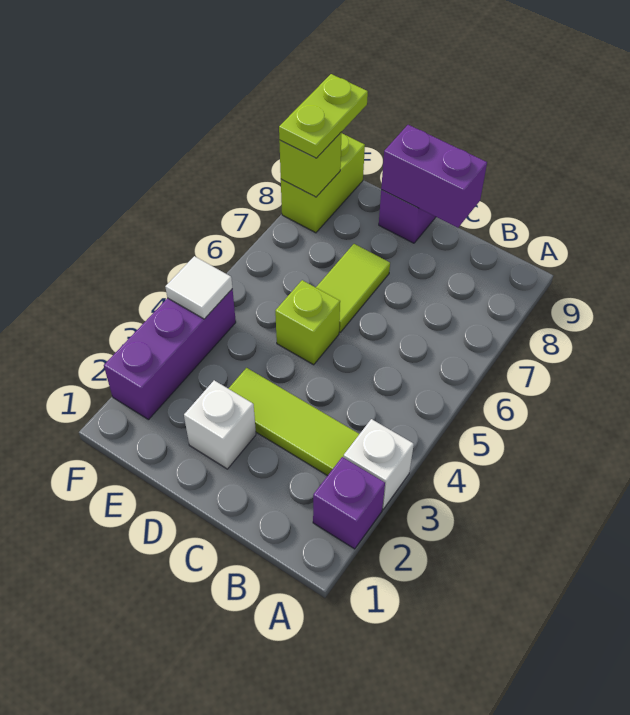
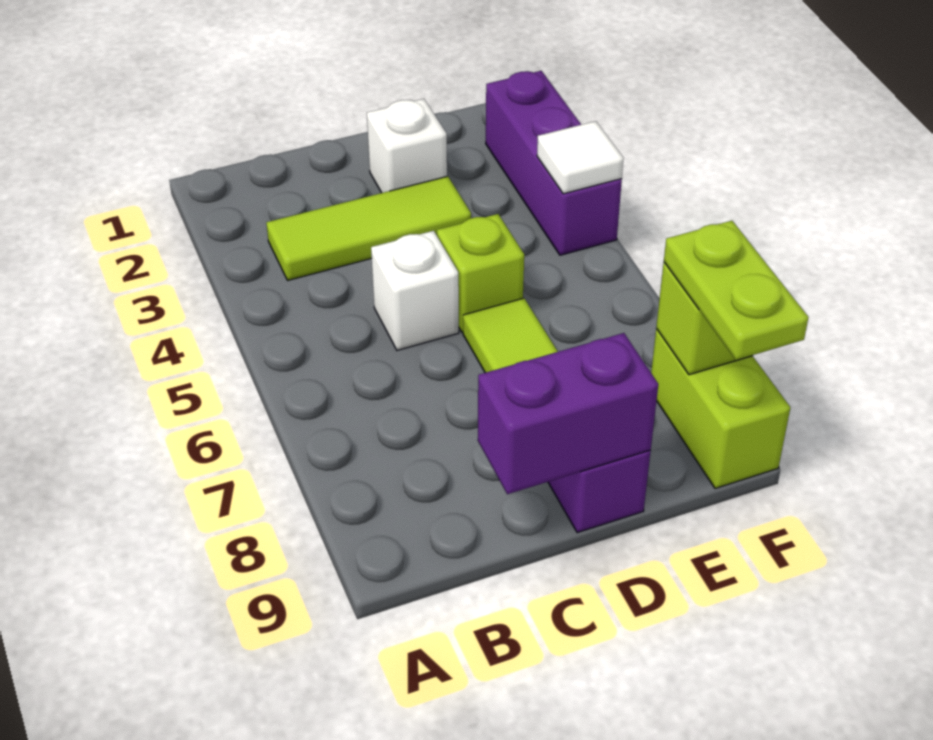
purple brick A2 level 1 -> none
white brick A3 level 1 -> white brick C5 level 1

